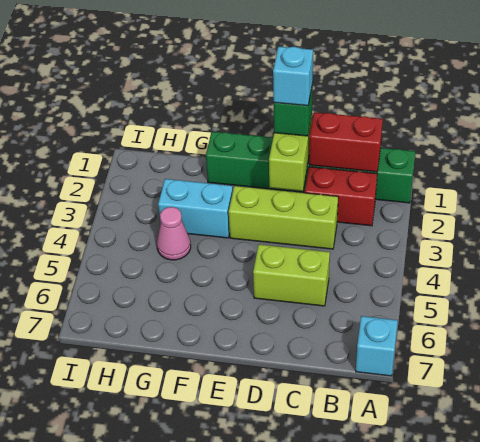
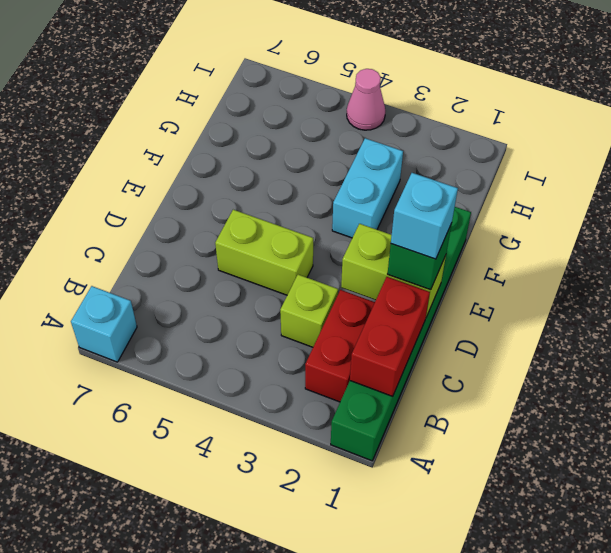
lime brick C3:E3 level 1 -> lime brick C3 level 1
lime brick C5:D5 level 1 -> lime brick D4:D5 level 1
pink cone G4 level 1 -> pink cone I4 level 1

